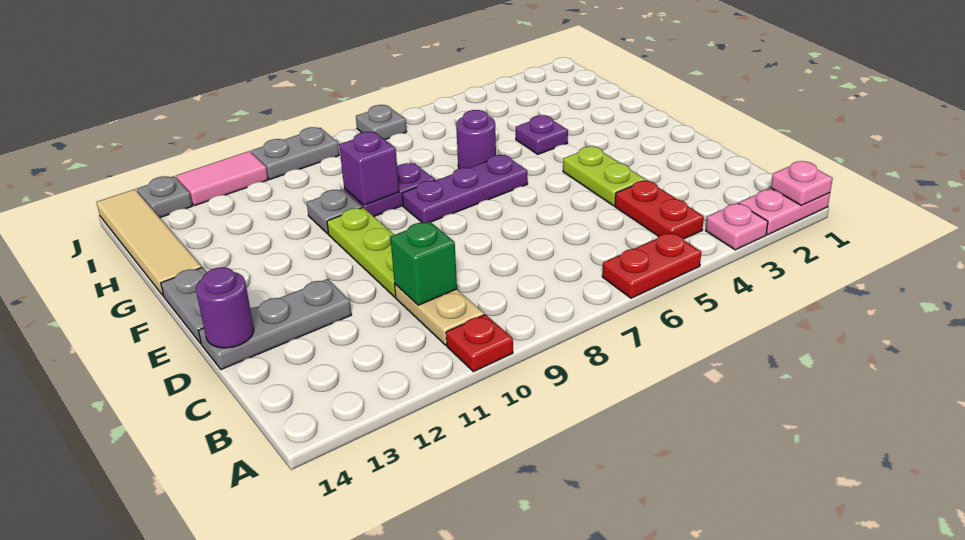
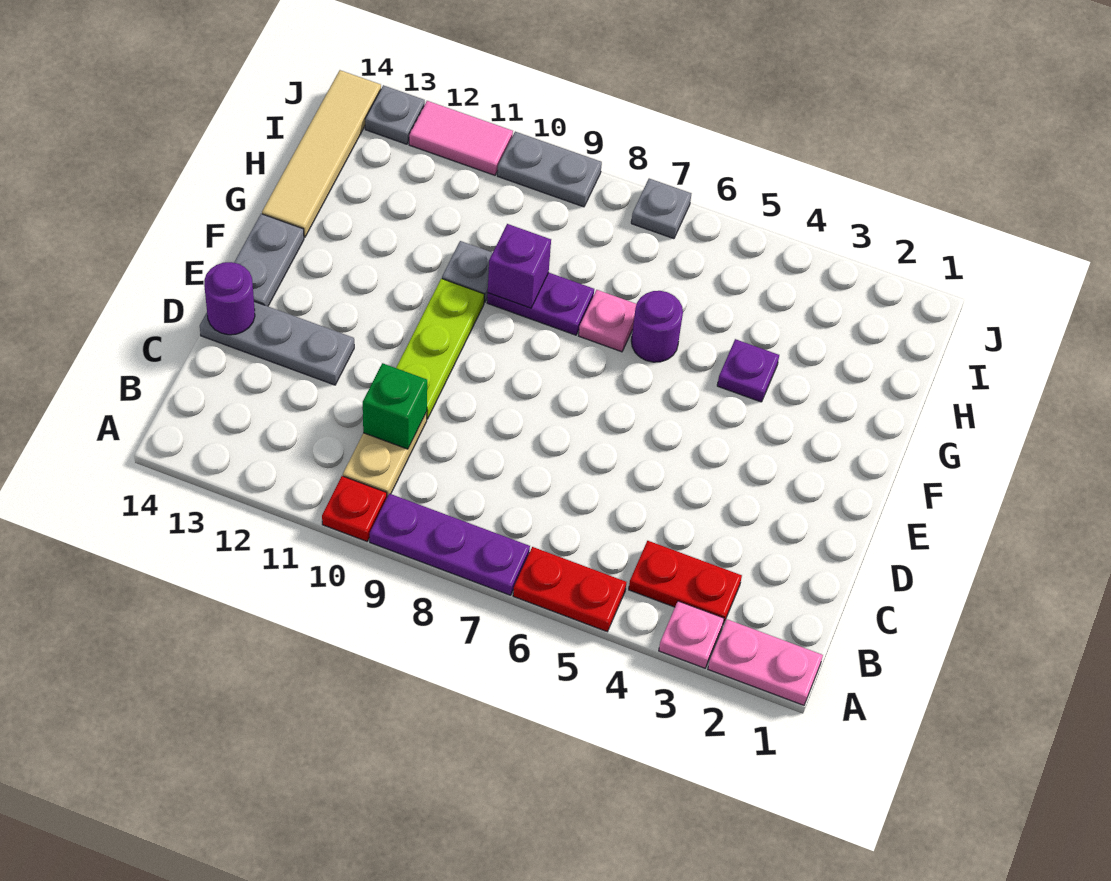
pink plate A1 level 2 -> pink plate G7 level 1
red plate B4:C4 level 1 -> red plate B3:B4 level 1
lime plate D4:E4 level 1 -> none
purple plate F6:F8 level 1 -> purple plate A7:A9 level 1

